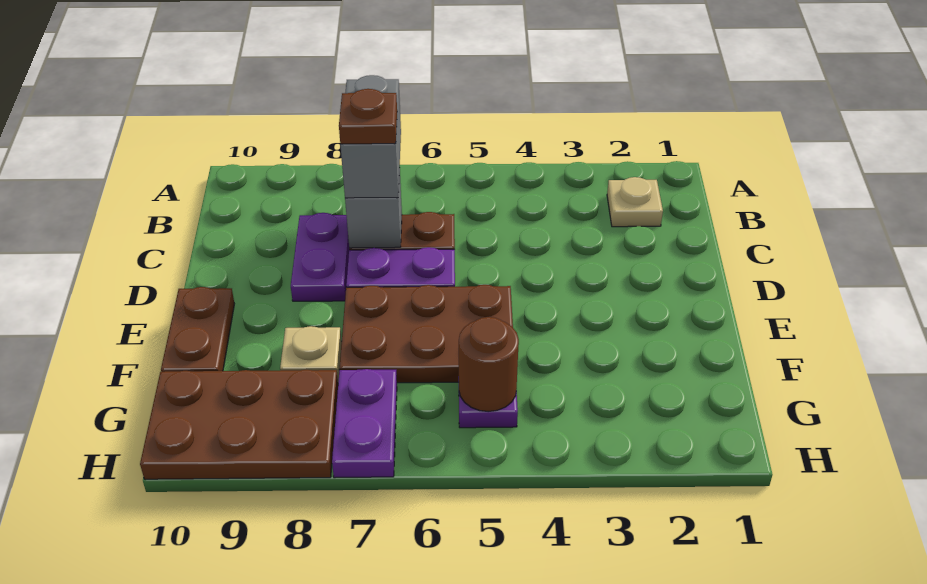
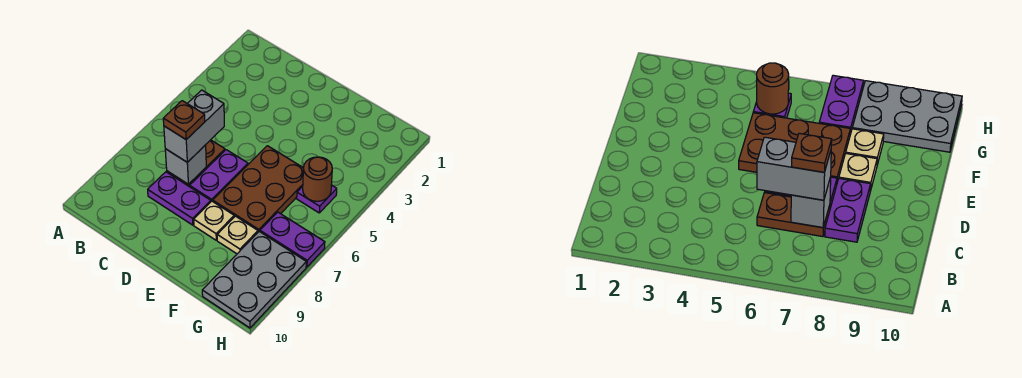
tan plate B2 level 1 -> tan plate E8 level 1
grey brick B7:C7 level 3 -> grey brick C6:C7 level 3
brown plate E10:F10 level 1 -> none
brown plate G8:H10 level 1 -> grey plate G8:H10 level 1

